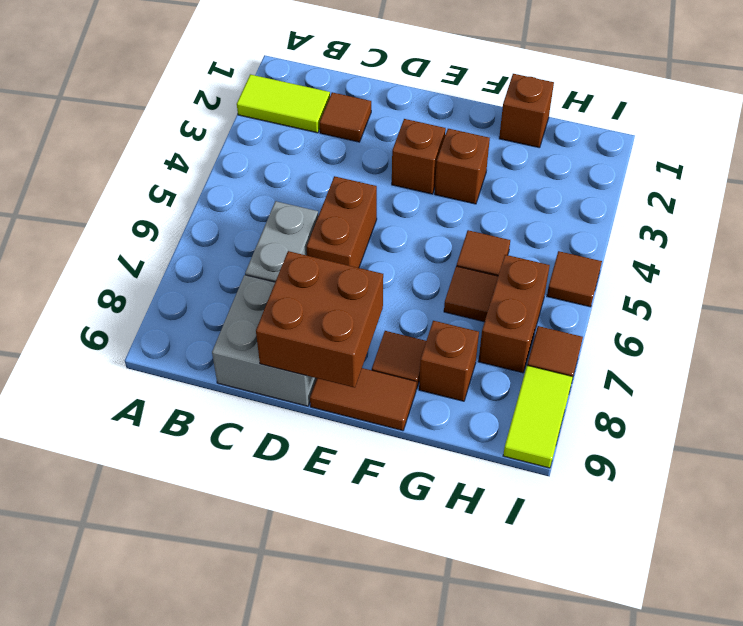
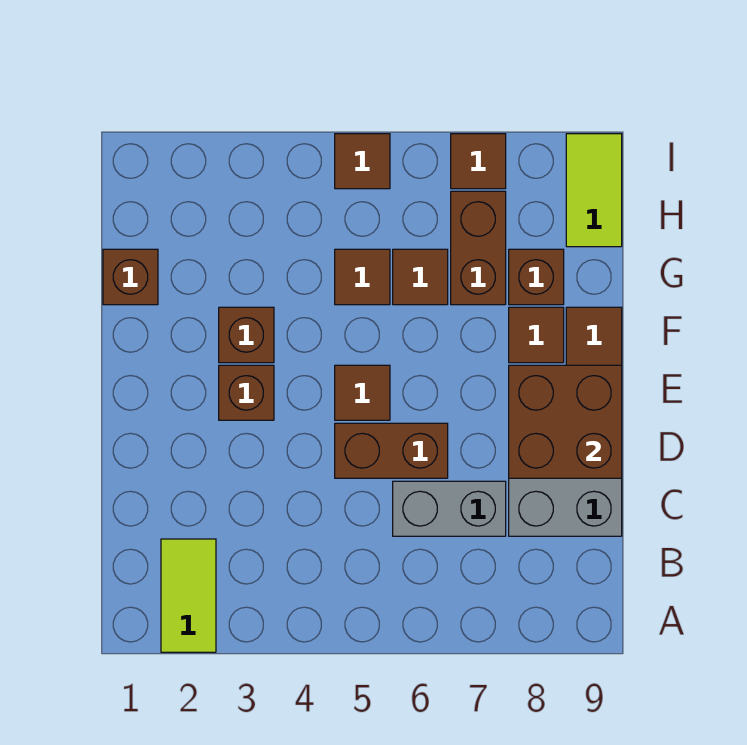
brown tile C2 level 1 -> brown tile E5 level 1
brown brick H6:H7 level 1 -> brown brick G7:H7 level 1
lime tile I8:I9 level 1 -> lime tile H9:I9 level 1

